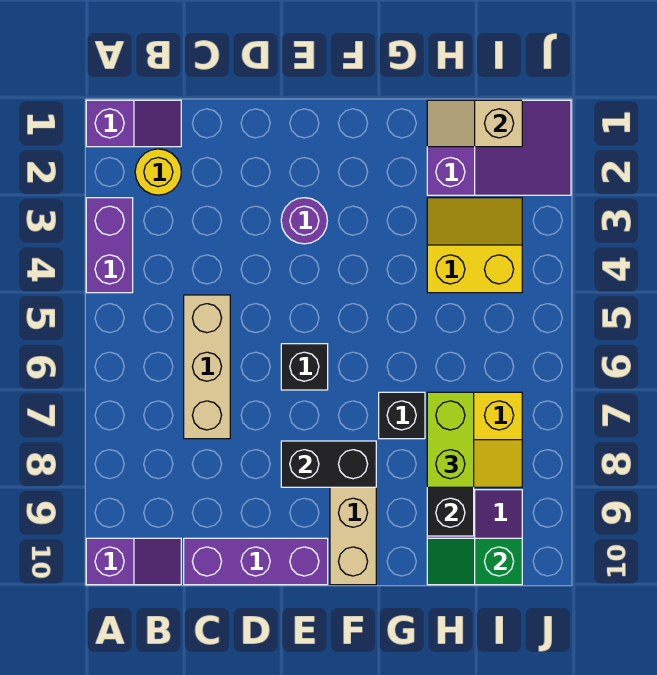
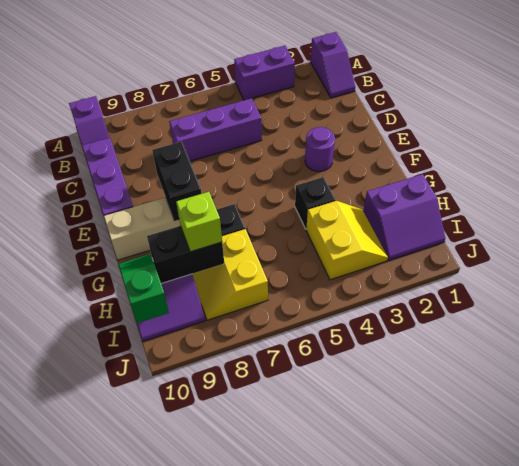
yellow round brick B2 level 1 -> none
tan brick C5:C7 level 1 -> purple brick C5:C7 level 1
black brick E6 level 1 -> black brick G4 level 1
purple slope H1:J2 level 1 top H -> purple slope H1:I2 level 1 top H
tan slope H1:I1 level 2 top I -> none
lime brick H7:H8 level 3 -> lime brick H8 level 3

